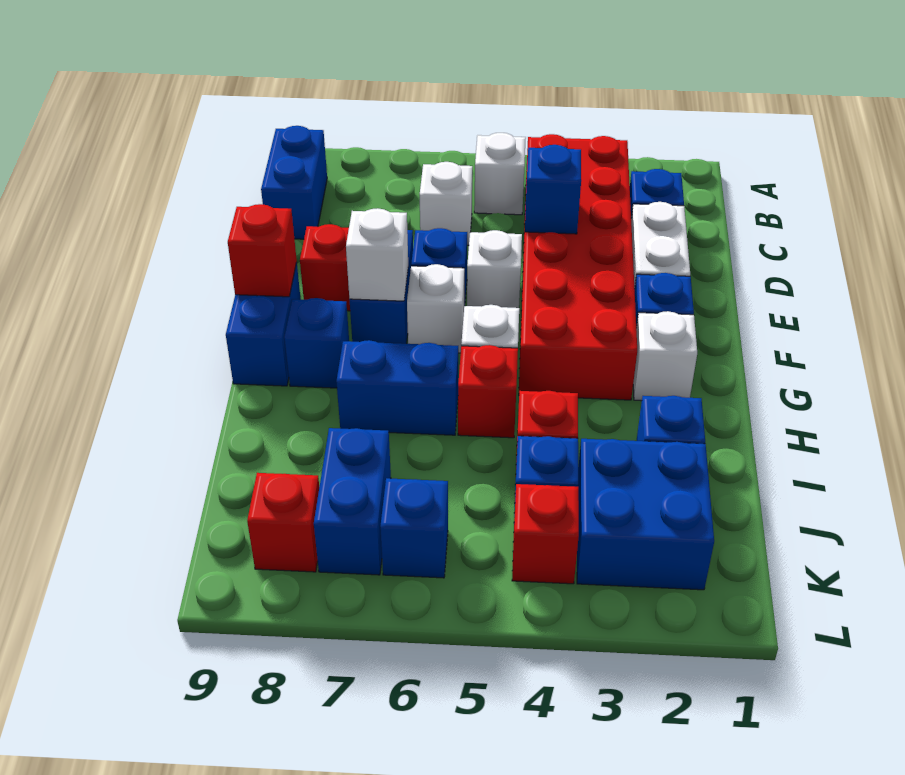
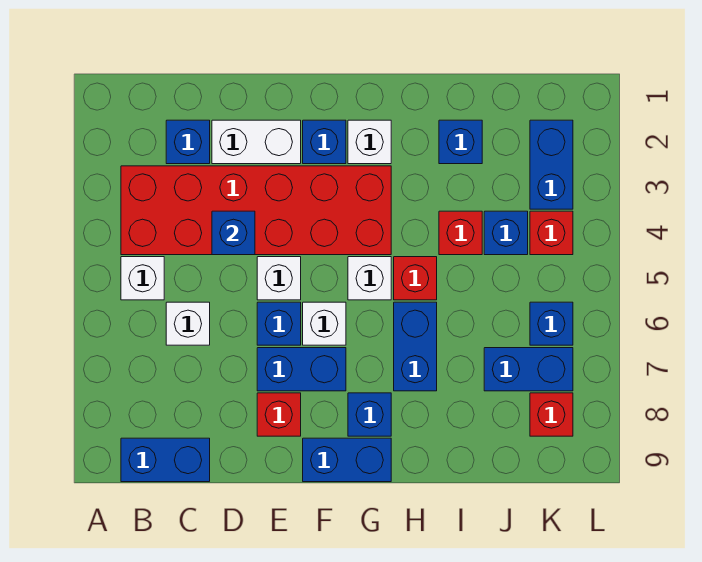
white brick F7 level 2 -> none
red brick F9 level 2 -> none
blue brick J2:K3 level 1 -> blue brick K2:K3 level 1

